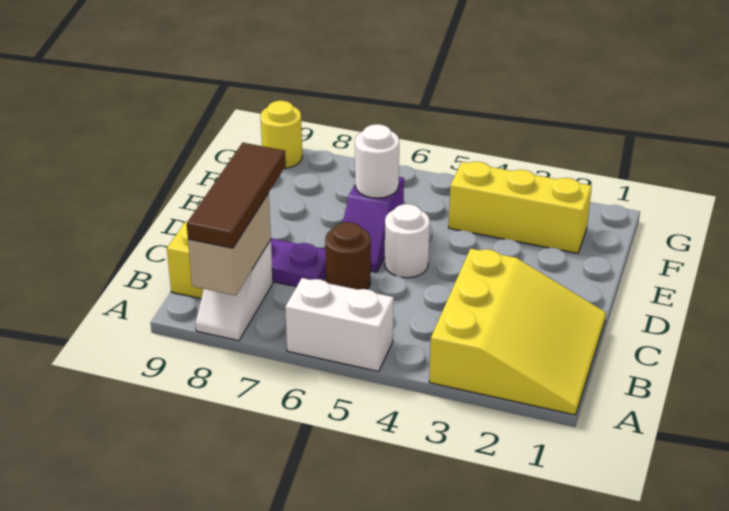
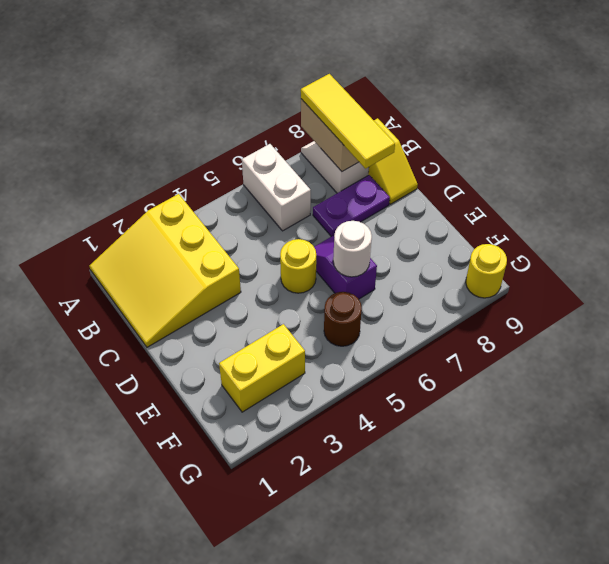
white brick A5:A6 level 1 -> white brick A6:B6 level 1
brown tile A8:C8 level 3 -> yellow tile A8:C8 level 3
brown round brick C6 level 1 -> brown round brick F5 level 1
white round brick D5 level 1 -> yellow round brick D5 level 1
yellow brick F2:F4 level 1 -> yellow brick F2:F3 level 1

